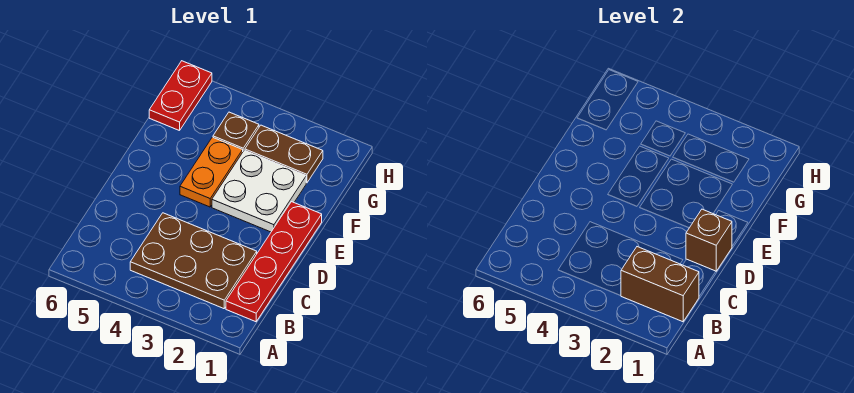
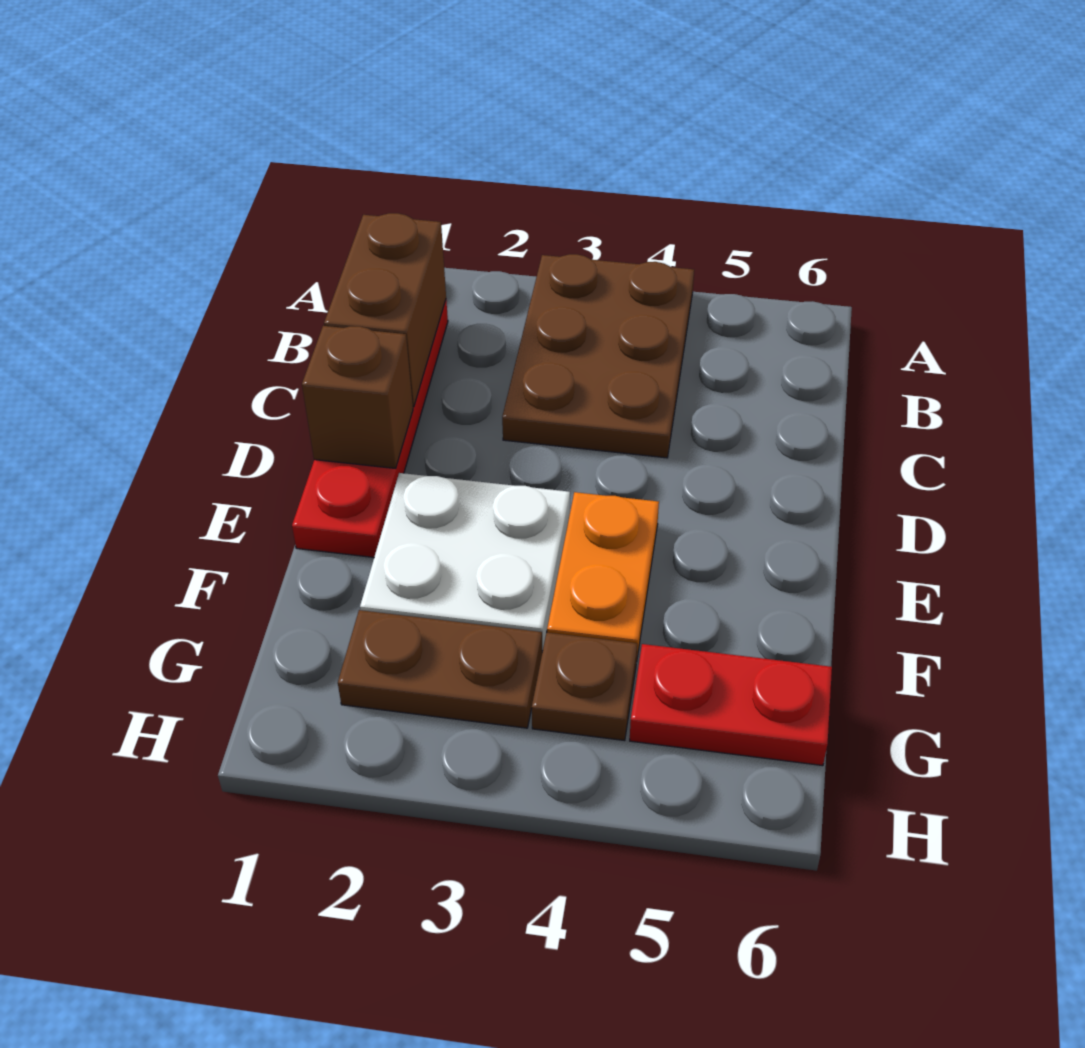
brown brick B1:B2 level 2 -> brown brick B1:C1 level 2
brown plate B2:C4 level 1 -> brown plate A3:C4 level 1
red plate G6:H6 level 1 -> red plate G5:G6 level 1

